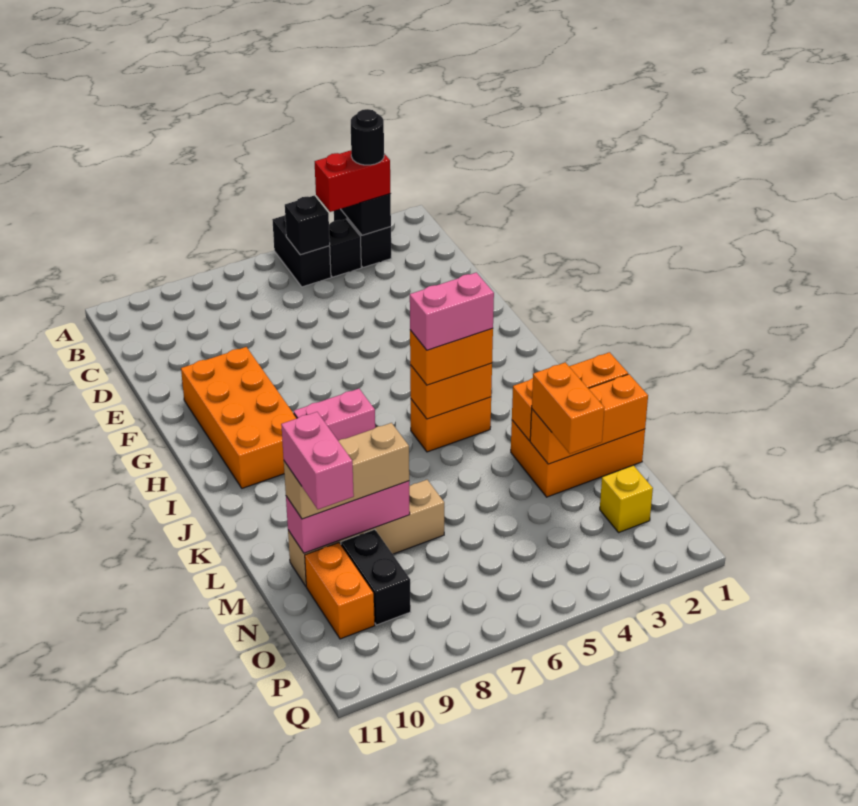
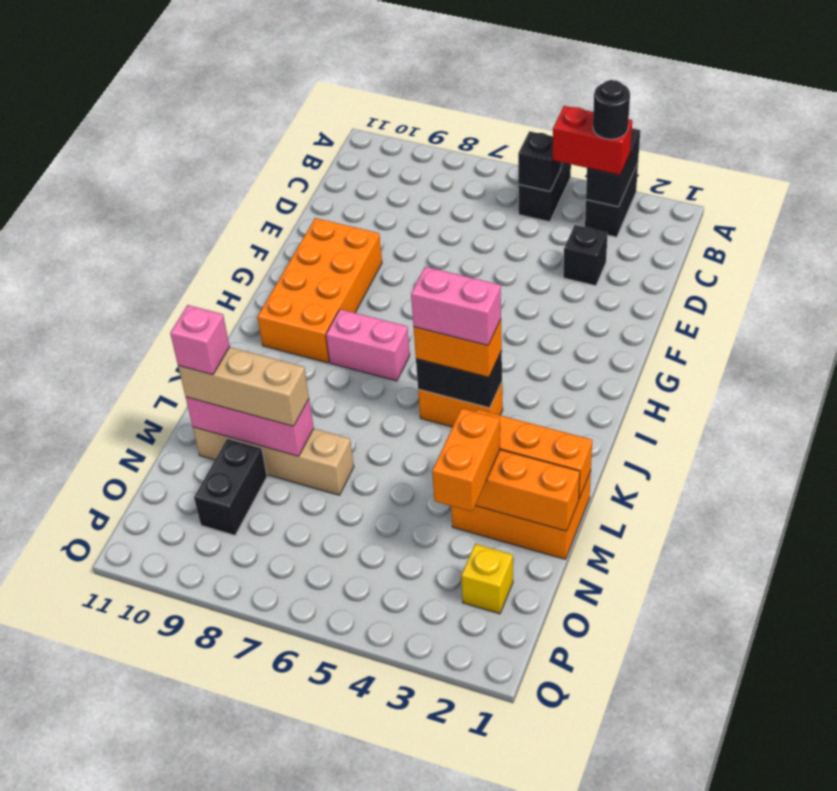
black brick B4 level 1 -> black brick D3 level 1
orange brick J4:J5 level 2 -> black brick J4:J5 level 2
pink brick M10:N10 level 4 -> pink brick M10 level 4
orange brick N10:O10 level 1 -> none

